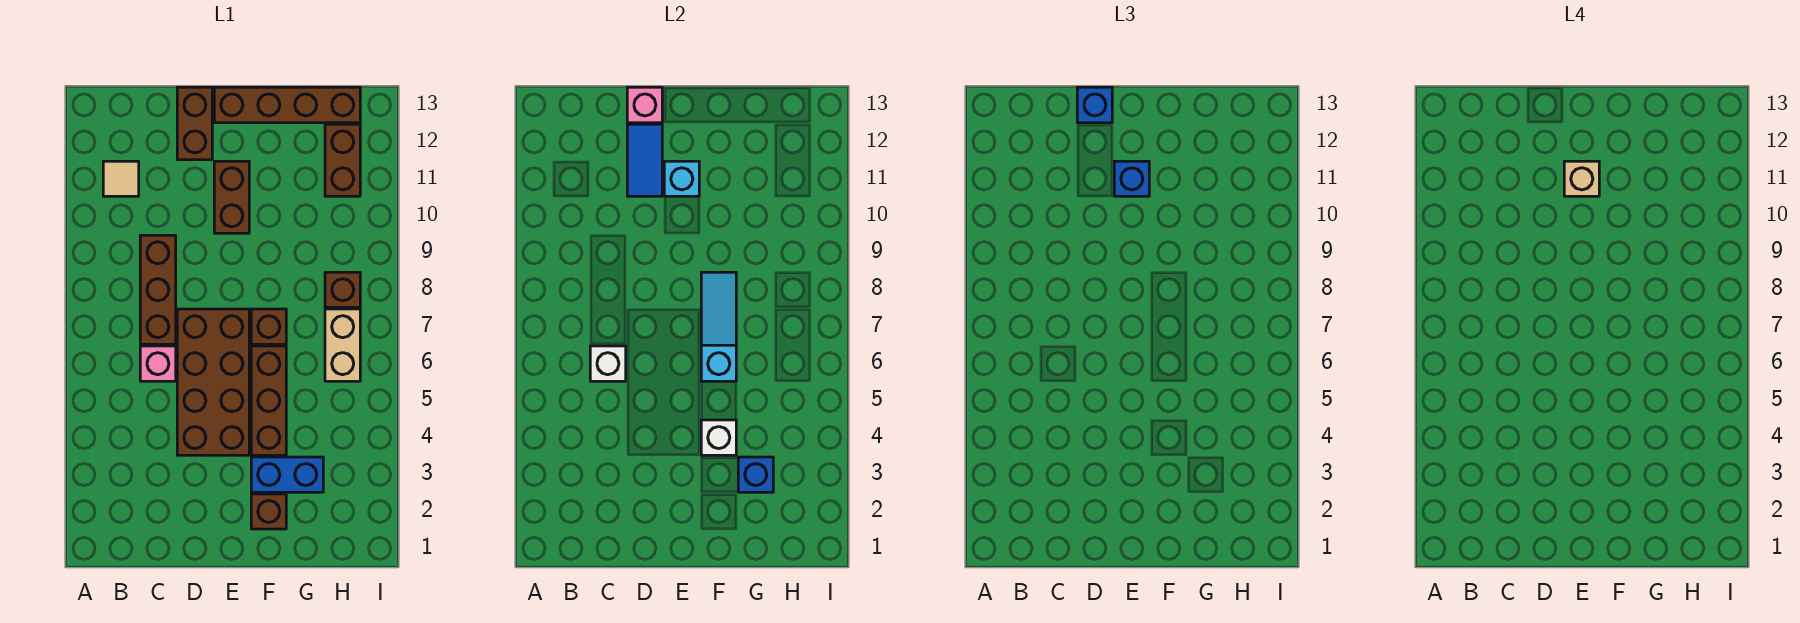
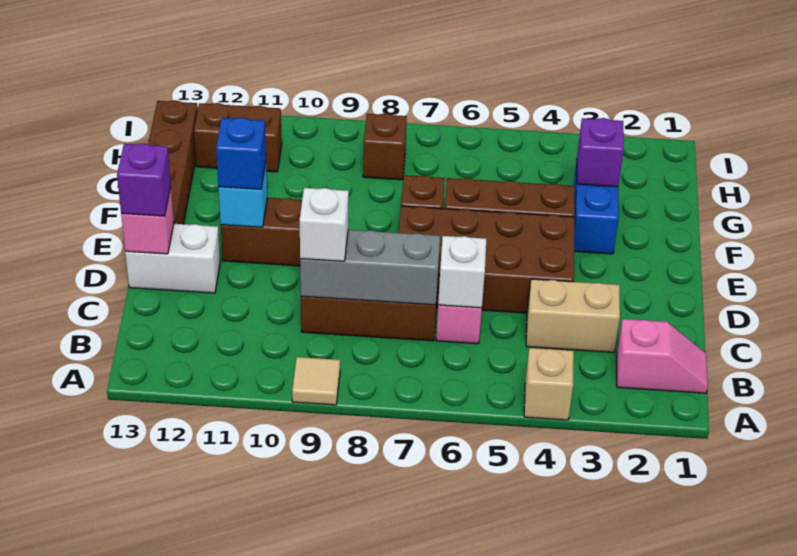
none -> pink slope B1:B2 level 1 top 2
tan tile B11 level 1 -> tan tile A9 level 1
none -> grey brick C7:C9 level 2
blue tile D11:D12 level 2 -> none
brown brick D12:D13 level 1 -> white brick D12:D13 level 1
blue brick D13 level 3 -> purple brick D13 level 3
tan brick E11 level 4 -> tan brick A4 level 1
brown brick F2 level 1 -> none
white brick F4 level 2 -> white brick C9 level 3
cyan slope F6:F8 level 2 top 6 -> none
blue brick G3 level 2 -> purple brick G3 level 2
tan brick H6:H7 level 1 -> tan brick C3:C4 level 1

